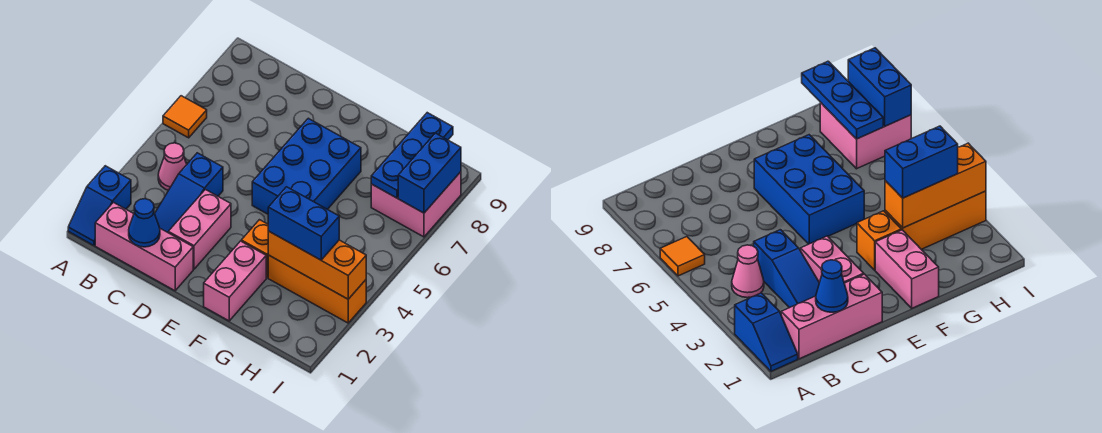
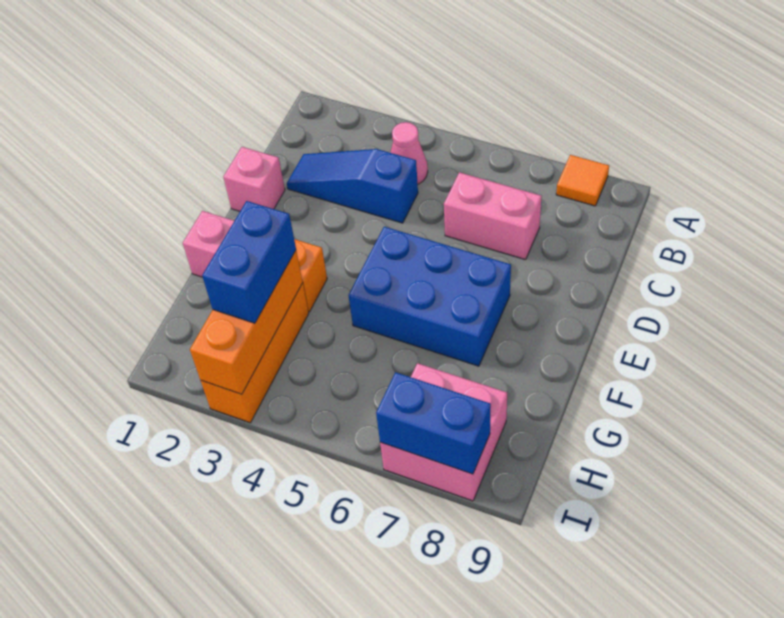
blue slope A1:A2 level 1 top 2 -> none
orange tile A6 level 1 -> orange tile A8 level 1
pink brick B1:D1 level 1 -> pink brick D1 level 1
blue cone C1 level 2 -> none
pink brick D2:D3 level 1 -> pink brick C6:C7 level 1
blue plate H7:H9 level 2 -> none

